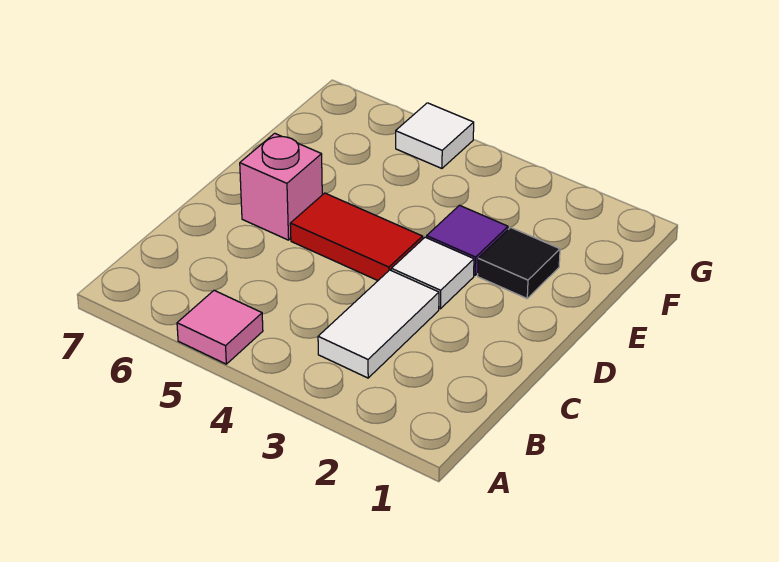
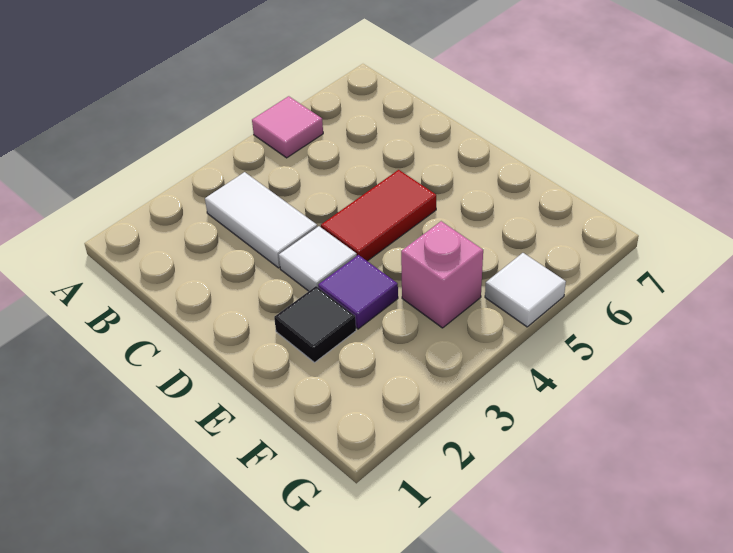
pink brick D6 level 1 -> pink brick F4 level 1

